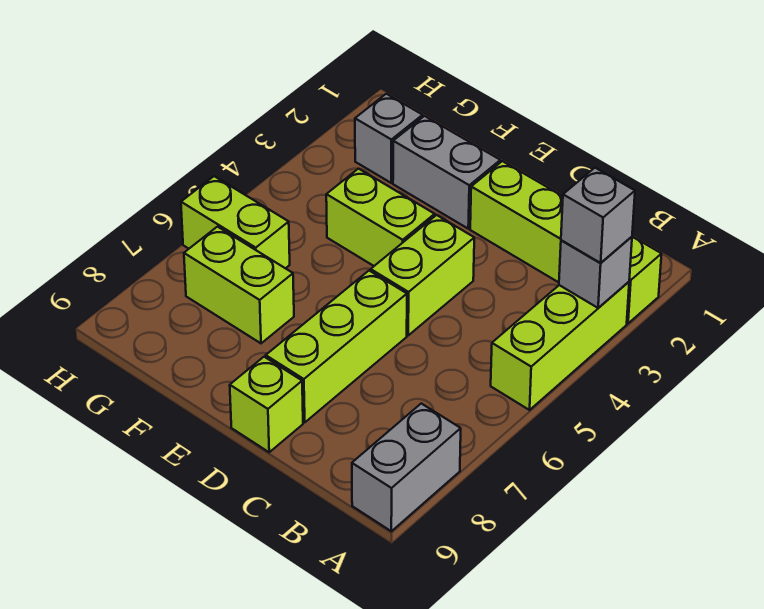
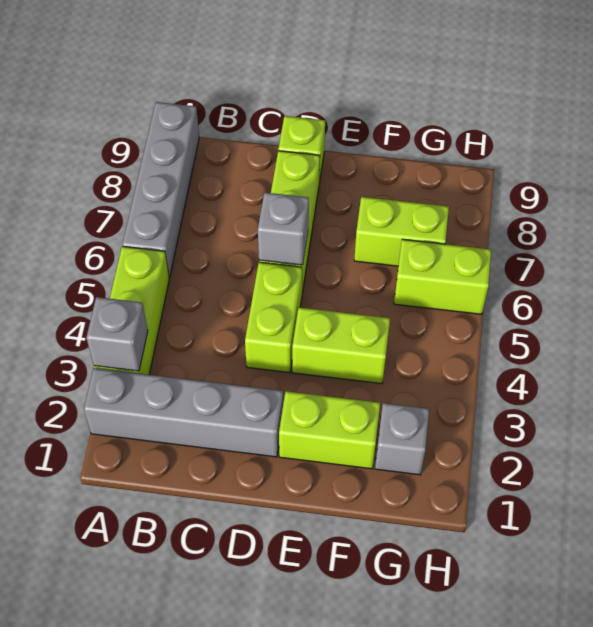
lime brick A2:D2 level 1 -> grey brick A2:D2 level 1
grey brick A3 level 3 -> grey brick D6 level 2
grey brick A8:A9 level 1 -> grey brick A6:A9 level 1
grey brick E2:F2 level 1 -> lime brick E2:F2 level 1

